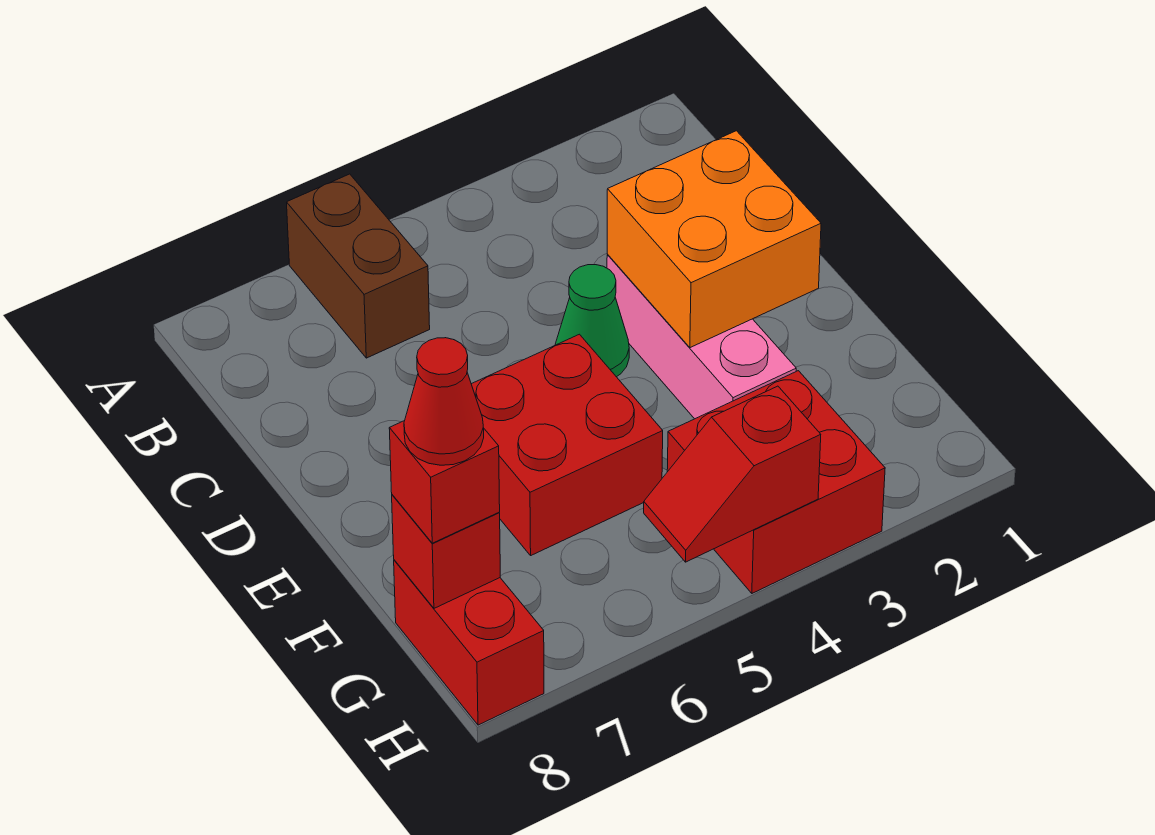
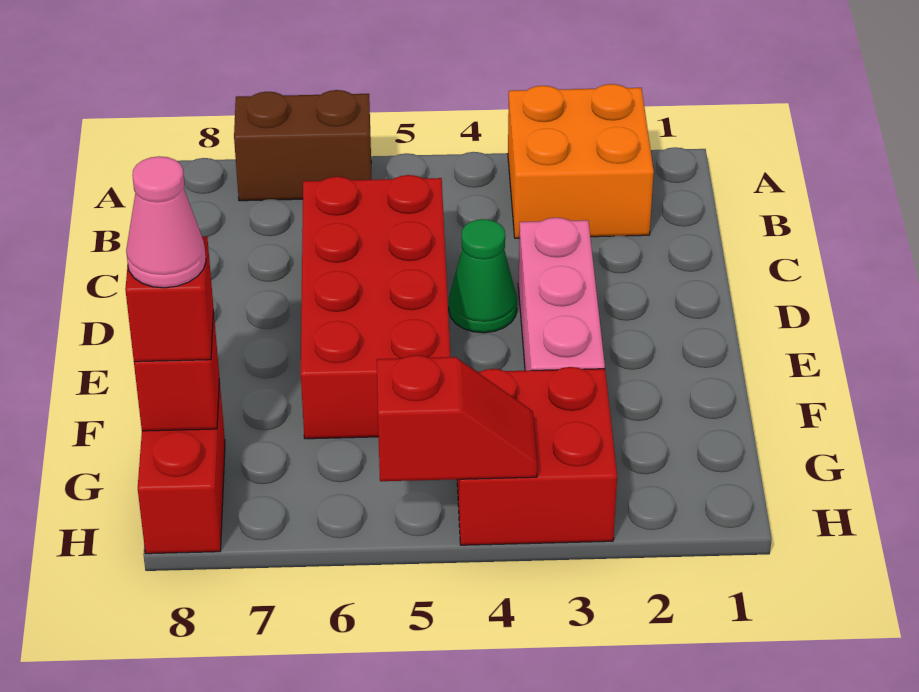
brown brick A6:B6 level 1 -> brown brick A6:A7 level 1
orange brick D2:E3 level 2 -> orange brick A2:B3 level 1
red brick E5:F6 level 1 -> red brick C5:F6 level 1
red cone G8 level 4 -> pink cone G8 level 4
red slope H4:H5 level 2 top 4 -> red slope H4:H5 level 2 top 5

